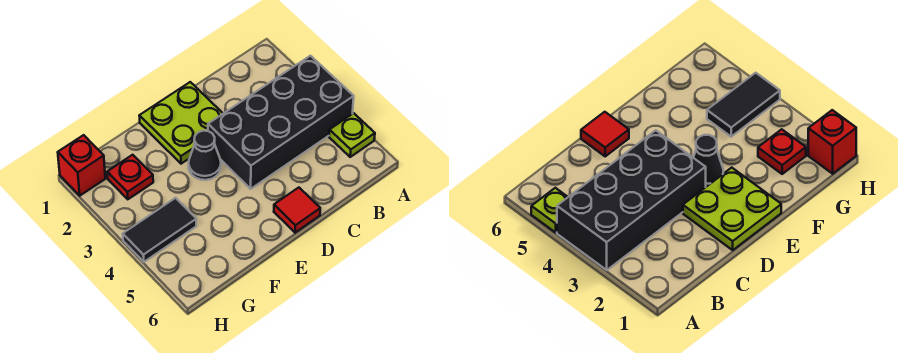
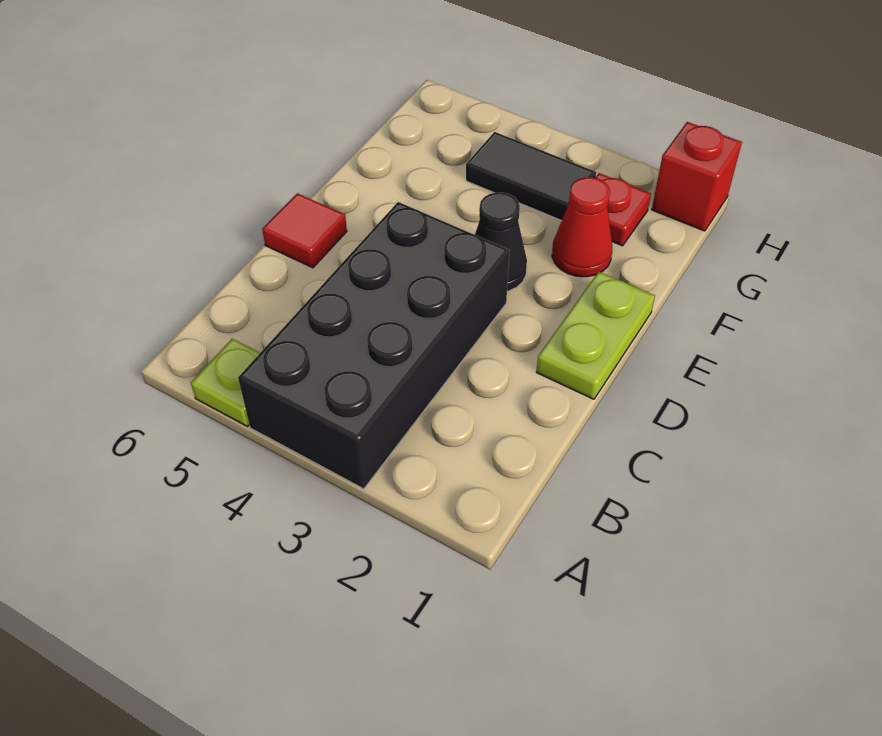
lime plate D1:E2 level 1 -> lime plate D1:E1 level 1
none -> red cone F2 level 1
black tile G4:H4 level 1 -> black tile G3:G4 level 1

